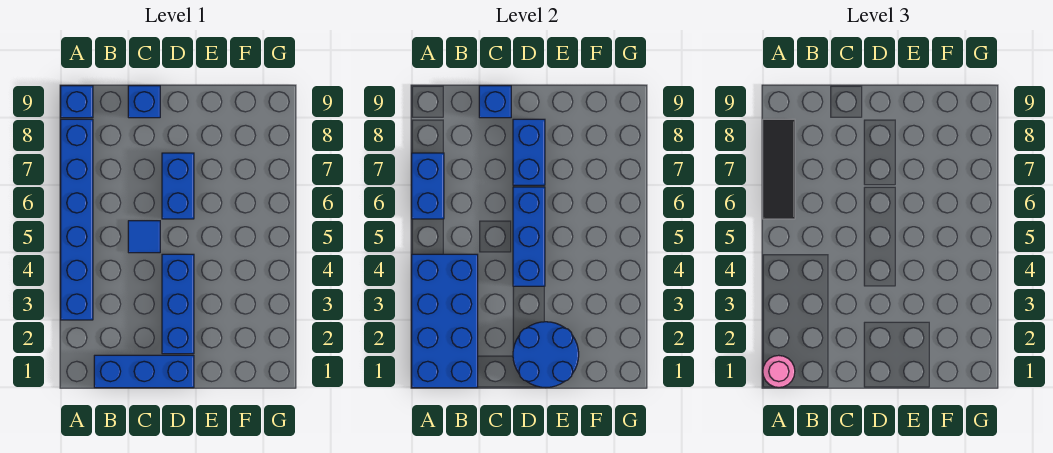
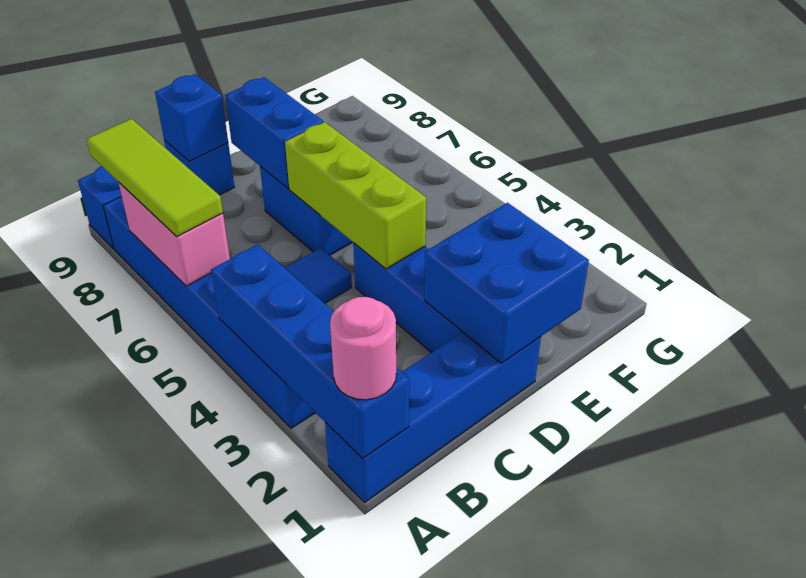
blue brick A1:B4 level 2 -> blue brick A1:A4 level 2
blue brick A6:A7 level 2 -> pink brick A6:A7 level 2
black tile A6:A8 level 3 -> lime tile A6:A8 level 3
blue brick B1:D1 level 1 -> blue brick A1:D1 level 1
blue round brick D1:E2 level 2 -> blue brick D1:E2 level 2
blue brick D4:D6 level 2 -> lime brick D4:D6 level 2

